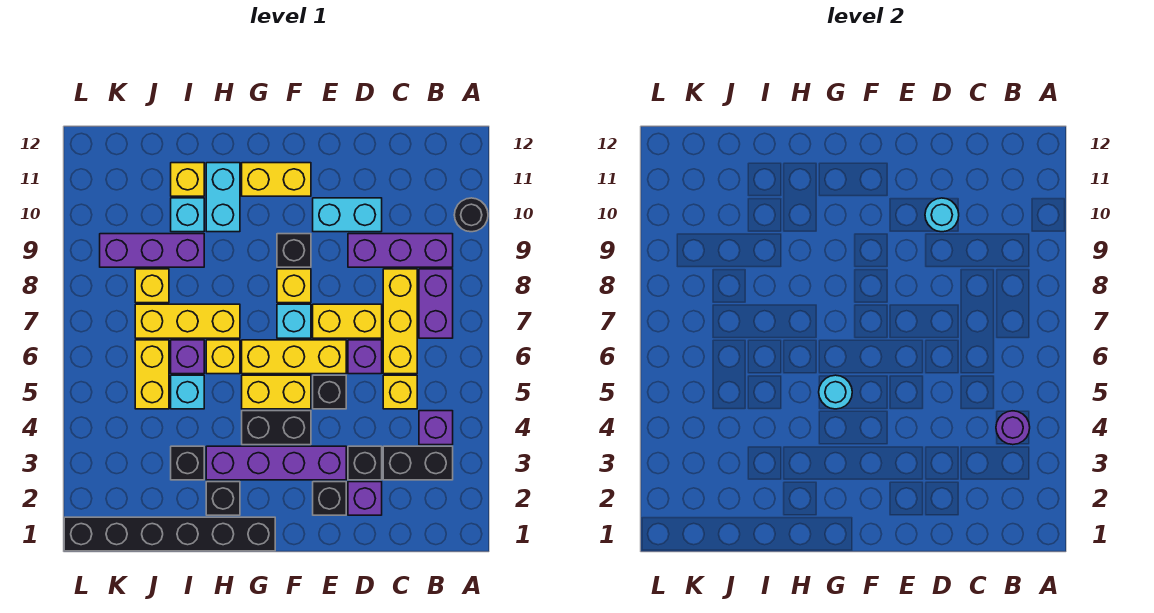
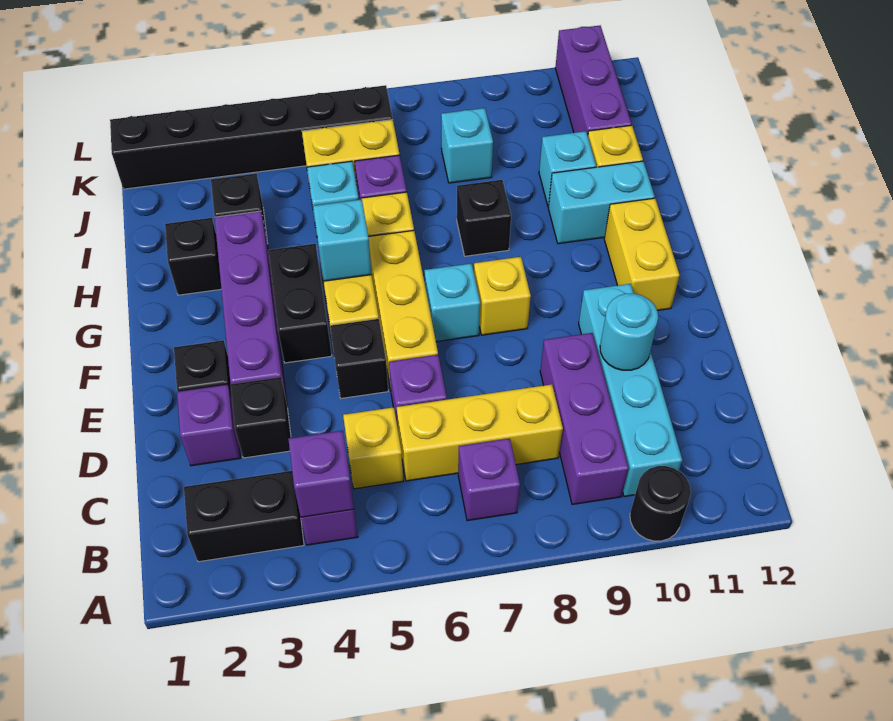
black brick B3:C3 level 1 -> black brick B2:B3 level 1
purple round brick B4 level 2 -> purple brick B4 level 2
purple brick B7:B8 level 1 -> purple brick B7 level 1
yellow brick D7:E7 level 1 -> none
cyan brick D10:E10 level 1 -> cyan brick B10:E10 level 1
black brick F9 level 1 -> black brick H8 level 1
black brick G1:L1 level 1 -> black brick K1:K6 level 1
cyan round brick G5 level 2 -> cyan brick G5 level 2
yellow brick H7:J7 level 1 -> none
purple brick I9:K9 level 1 -> purple brick J11:L11 level 1
yellow brick J8 level 1 -> cyan brick J8 level 1

